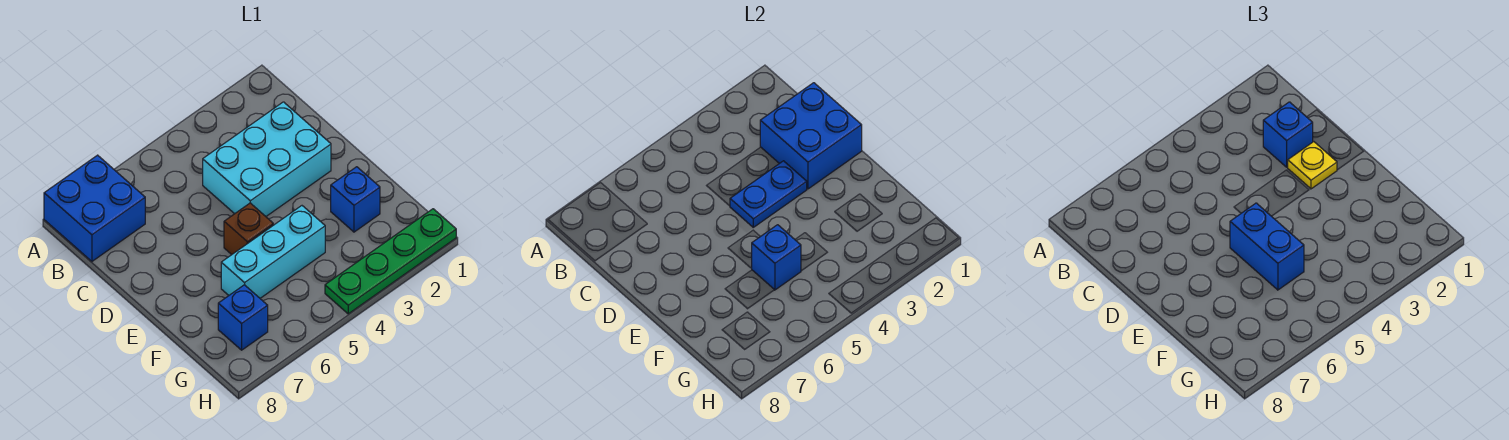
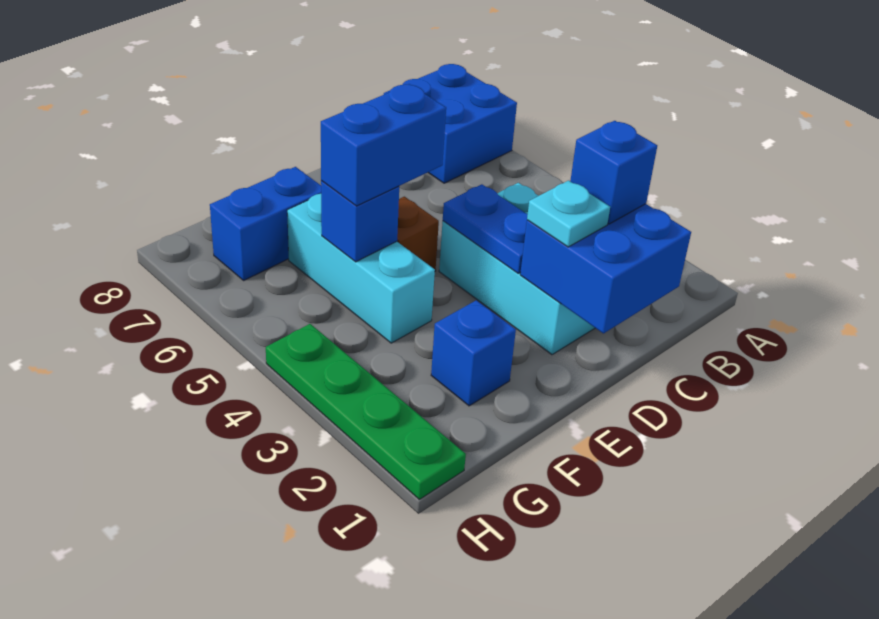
yellow plate D2 level 3 -> cyan plate D2 level 3
blue brick G7 level 1 -> blue brick F7:G7 level 1

